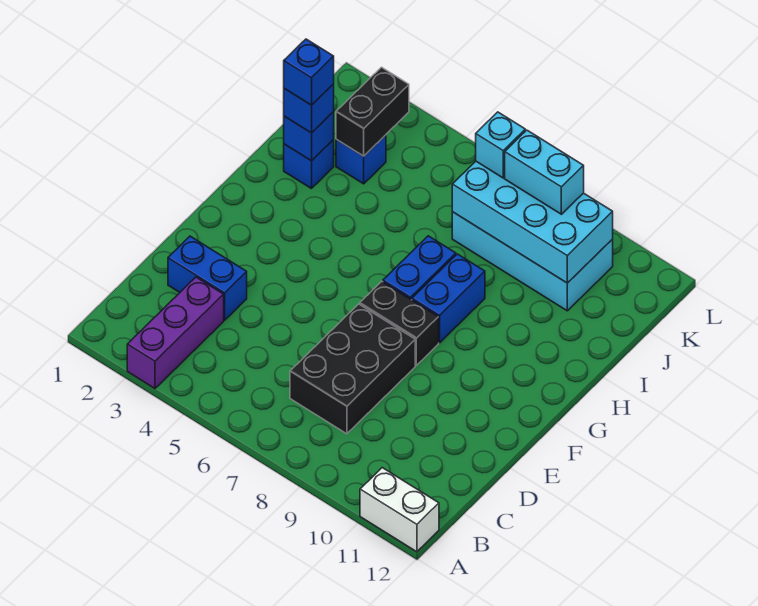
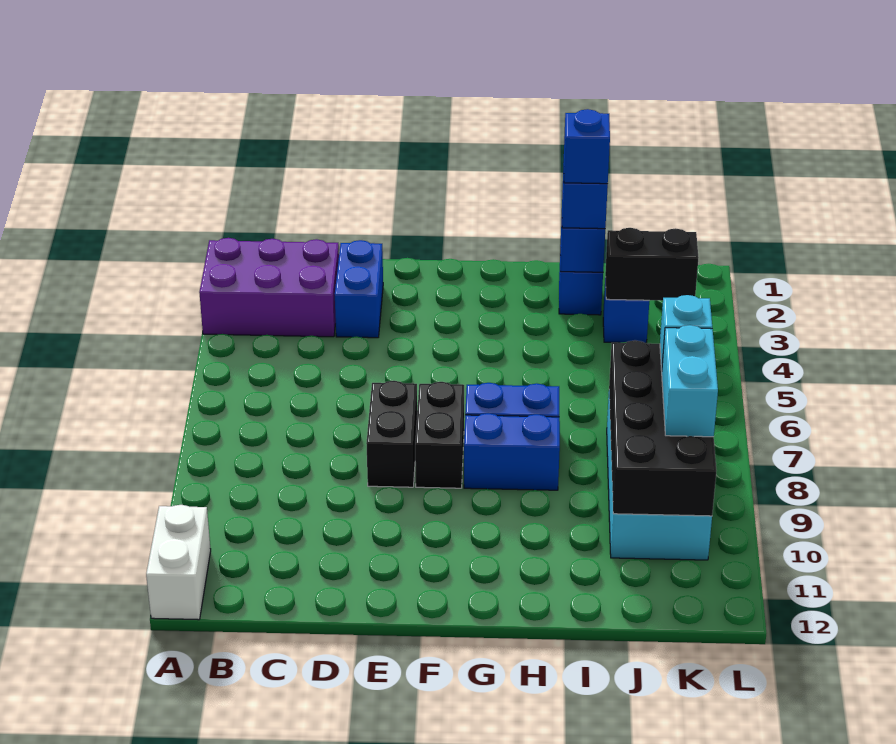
purple brick A3:C3 level 1 -> purple brick A2:C3 level 1
black brick C7:E8 level 1 -> black brick E7:E8 level 1
cyan brick J7:K10 level 2 -> black brick J7:K10 level 2

